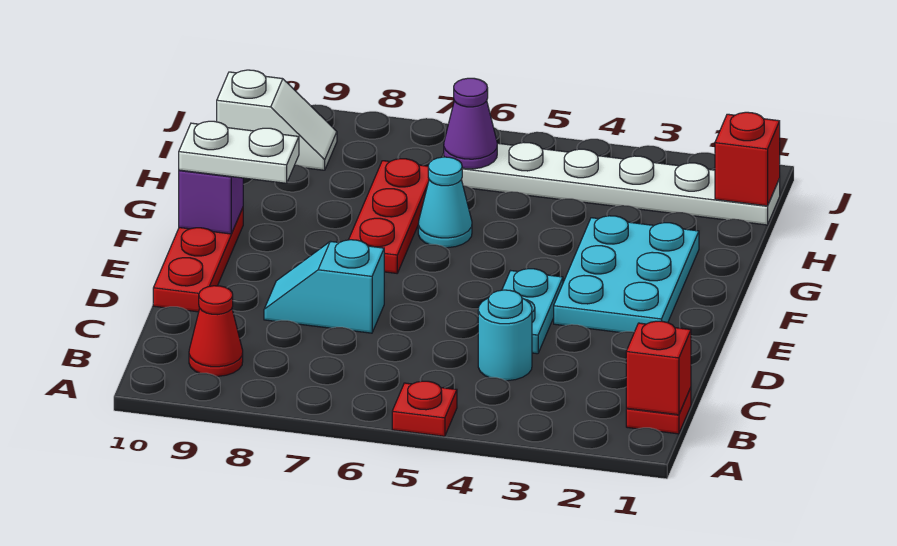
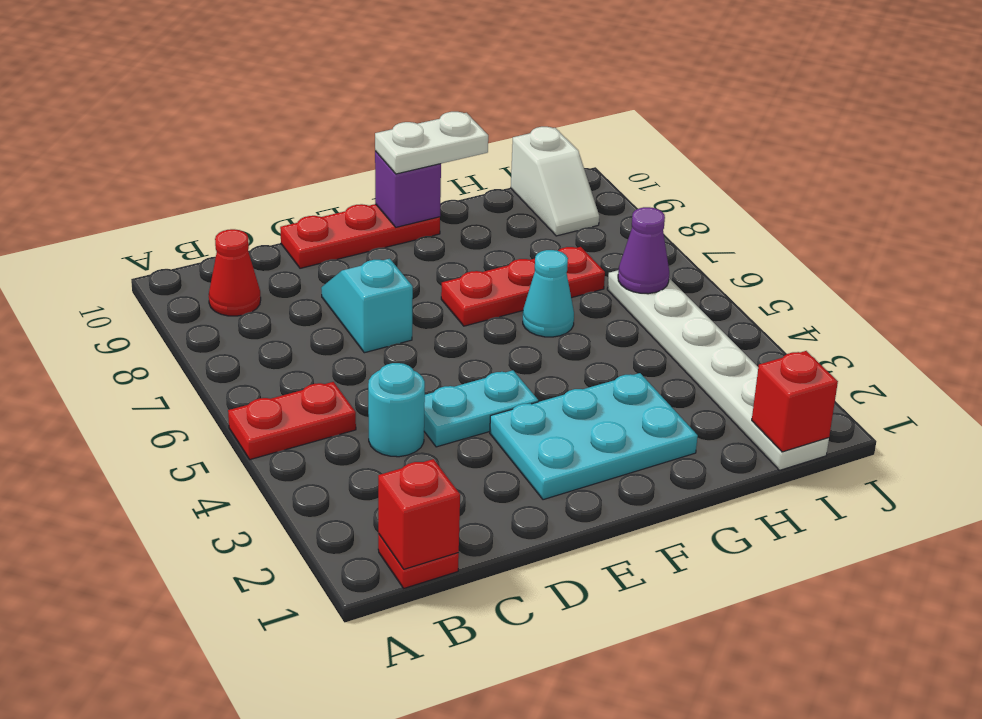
red plate A5 level 1 -> red plate A5:B5 level 1
white plate F9:F10 level 3 -> white plate F10:G10 level 3

